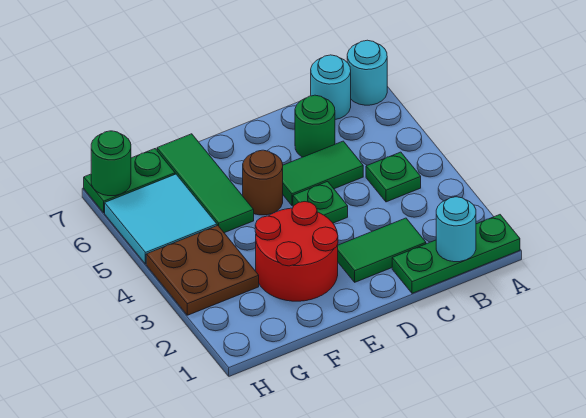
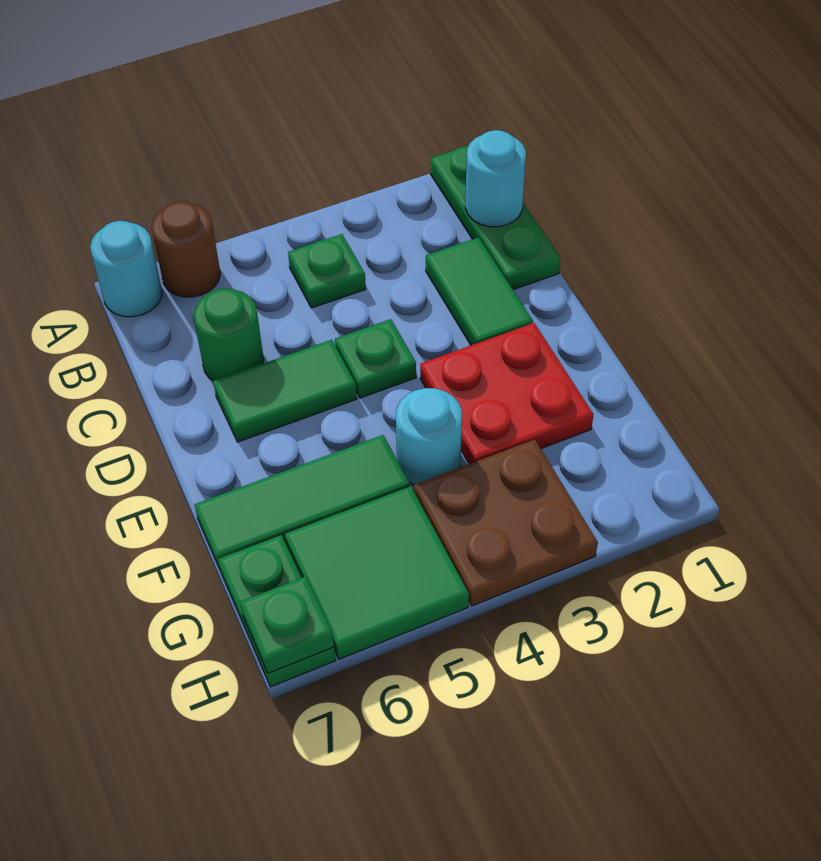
cyan round brick B7 level 1 -> cyan round brick F4 level 1
green tile C5:D5 level 1 -> green tile D5:D6 level 1
red round brick E2:F3 level 1 -> red plate E2:F3 level 1
brown round brick E5 level 1 -> brown round brick A6 level 1
cyan tile G5:H6 level 1 -> green tile G5:H6 level 1
green round brick H7 level 2 -> green plate H7 level 2

